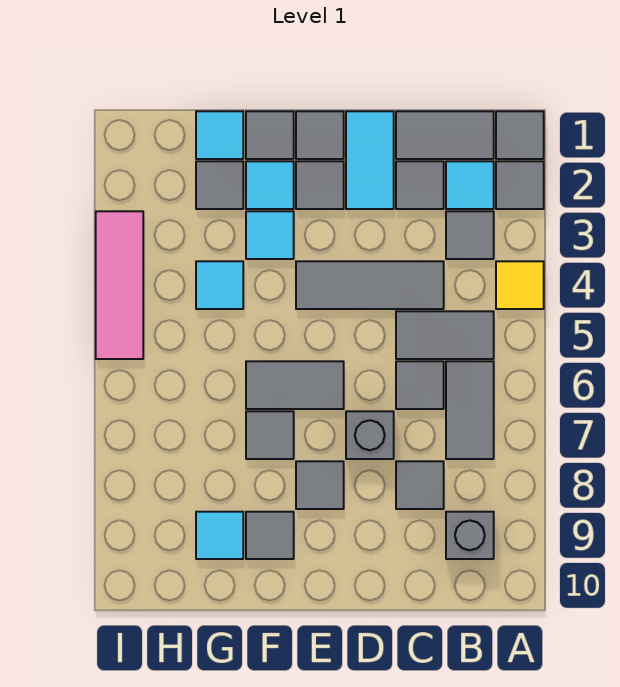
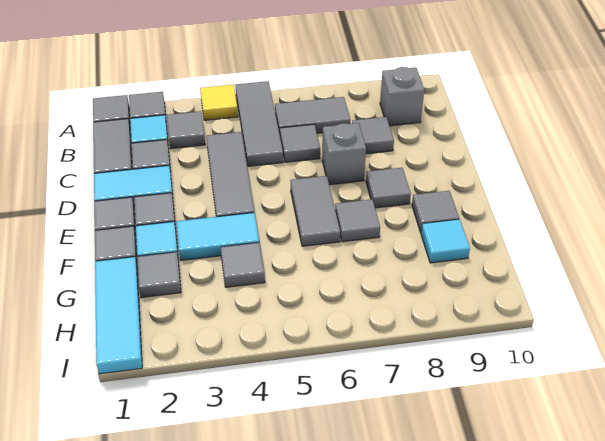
grey tile B5:C5 level 1 -> grey tile A5:C5 level 1
cyan tile F3 level 1 -> cyan tile F3:F4 level 1
cyan tile G1 level 1 -> cyan tile G1:I1 level 1
cyan tile G4 level 1 -> grey tile G4 level 1
pink tile I3:I5 level 1 -> none

